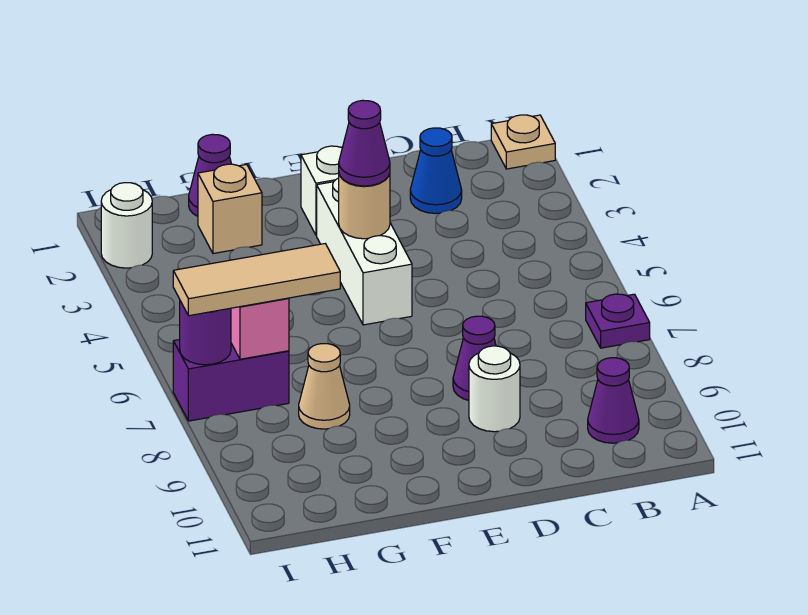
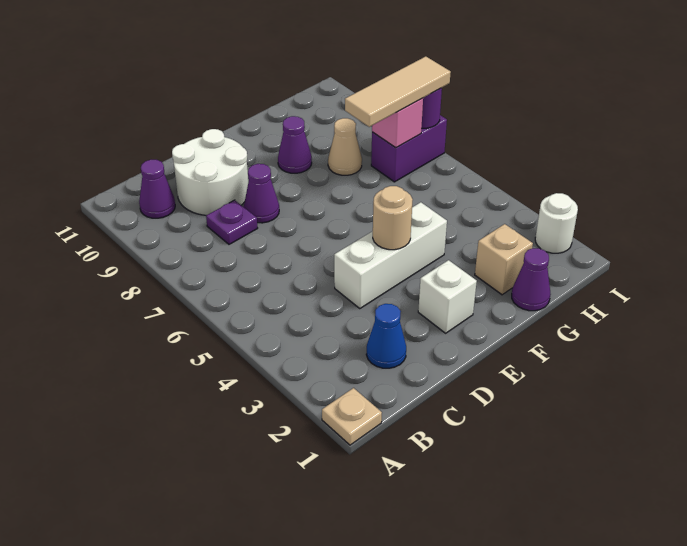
purple plate A7 level 1 -> purple plate C8 level 1
white round brick D9 level 1 -> white round brick C9:D10 level 1
white brick E3:E5 level 1 -> white brick D4:F4 level 1
purple cone E4 level 3 -> purple cone F9 level 1

